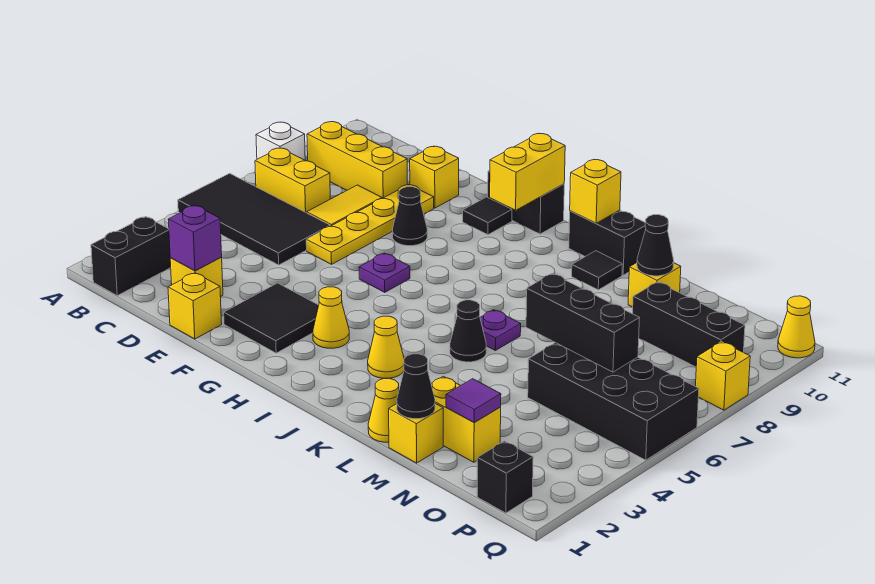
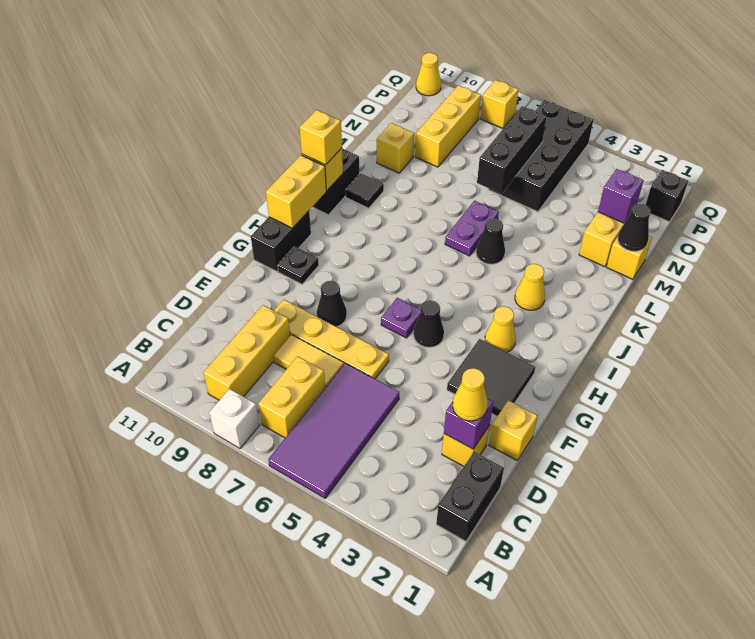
black tile A5:D6 level 1 -> purple tile A5:D6 level 1
black brick B1:B2 level 1 -> black brick B1:C1 level 1
yellow brick E10 level 1 -> yellow brick J11 level 3
black tile G10 level 1 -> black plate G10 level 1
yellow brick H10:H11 level 2 -> yellow brick H11:I11 level 2
purple plate K6 level 1 -> purple plate K6:L6 level 1
yellow cone L1 level 1 -> yellow cone D2 level 3
black cone M10 level 2 -> black cone G5 level 1
purple tile N2 level 2 -> purple brick N2 level 2
black brick N9:P9 level 1 -> yellow brick N9:P9 level 1

